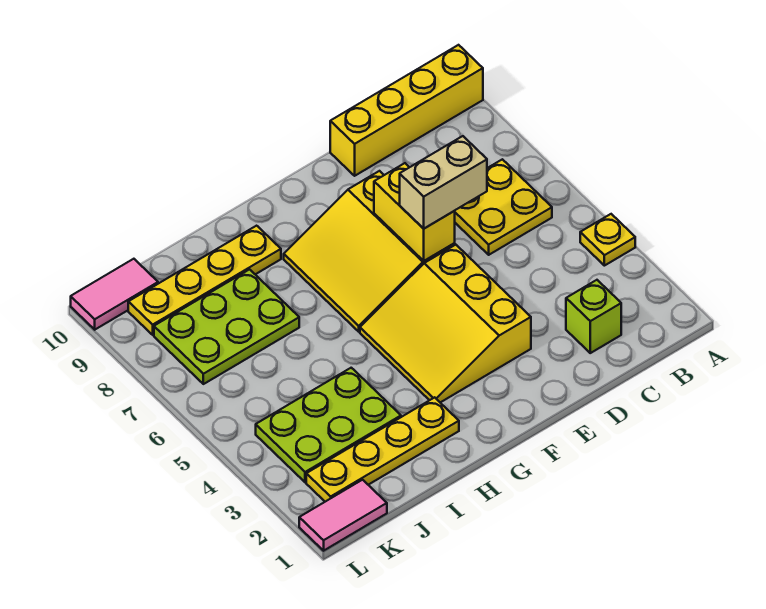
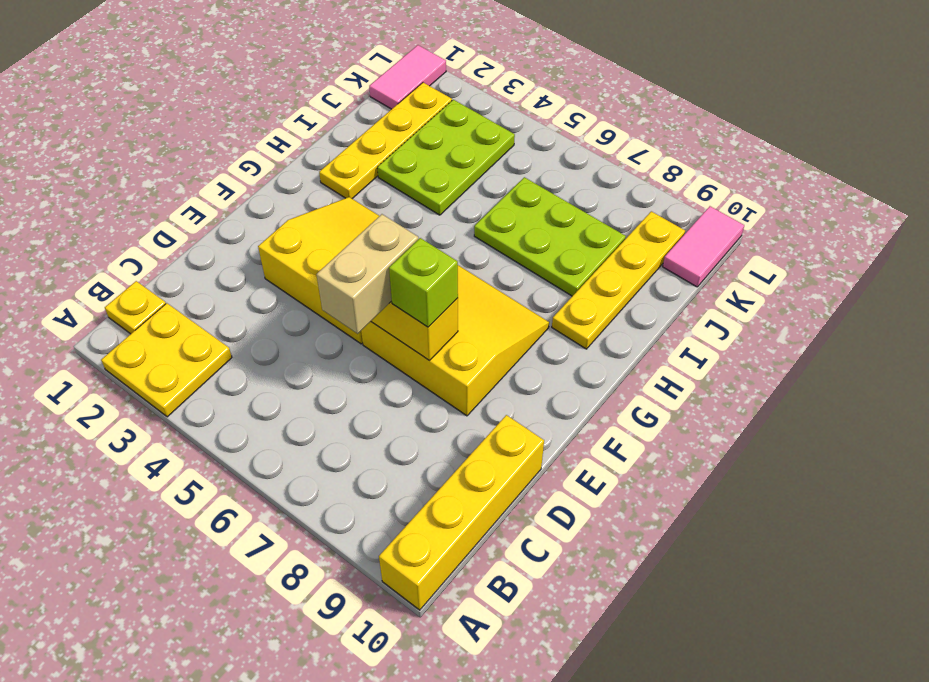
yellow plate A4 level 1 -> yellow plate B1 level 1
yellow plate B6:C7 level 1 -> yellow plate A2:B3 level 1
lime brick C2 level 1 -> lime brick E7 level 3
lime plate I7:K8 level 1 -> lime plate I6:J8 level 1

